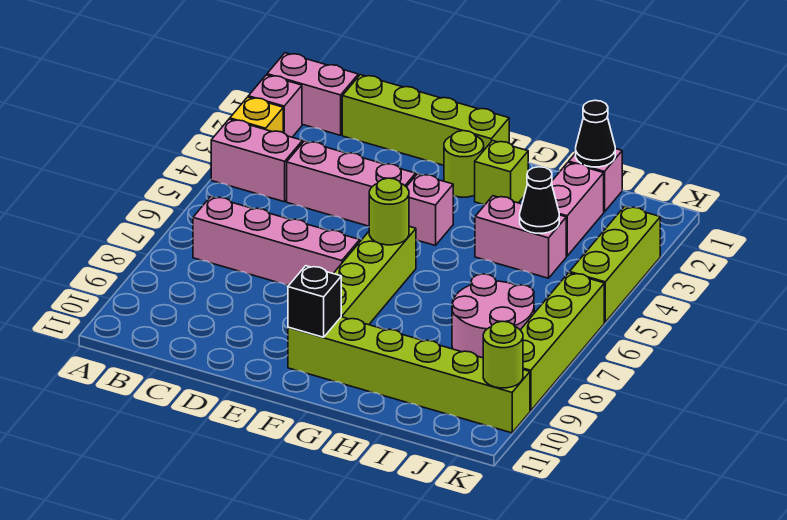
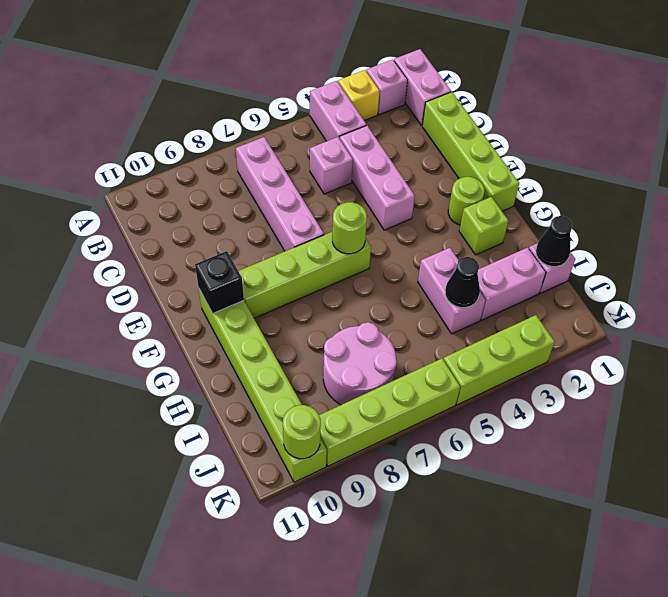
pink brick F4 level 1 -> pink brick C5 level 1

